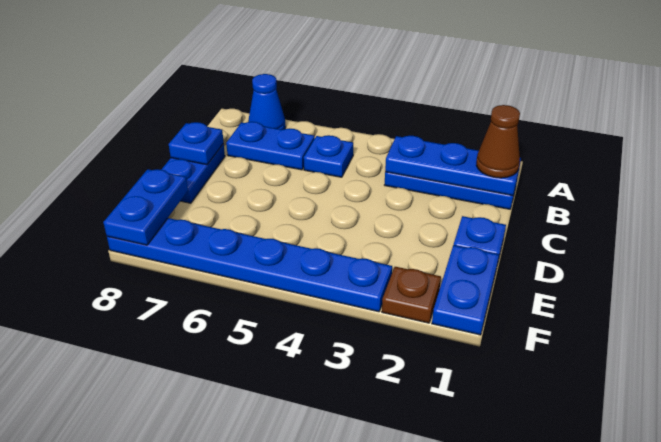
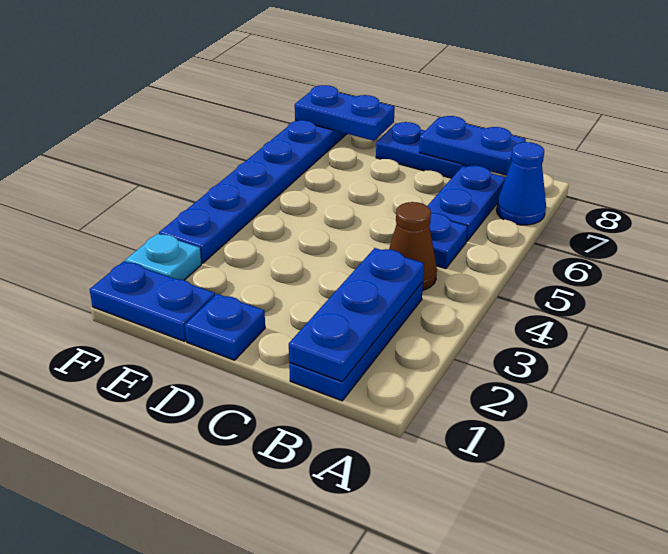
brown cone B1 level 3 -> brown cone B4 level 1
blue plate C8 level 2 -> blue plate B8:C8 level 2
brown plate F2 level 1 -> cyan plate F2 level 1

